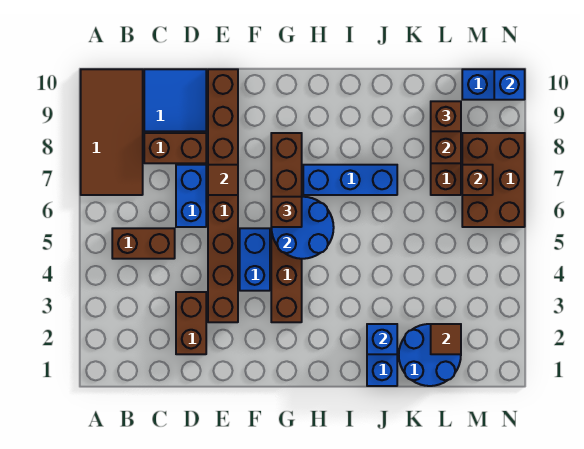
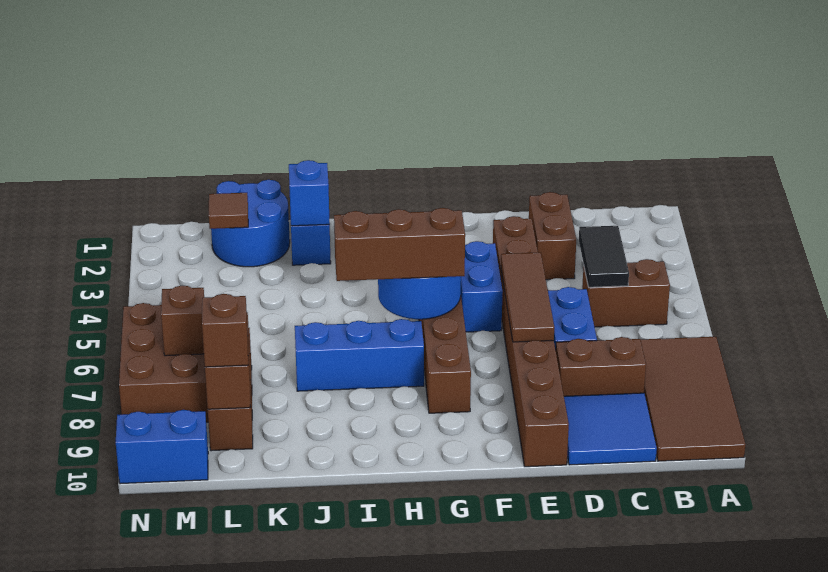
none -> black tile C4:C5 level 2
brown tile E7 level 2 -> brown tile E5:E7 level 2
brown brick G6 level 3 -> brown brick G6:I6 level 3
blue brick N10 level 2 -> none

